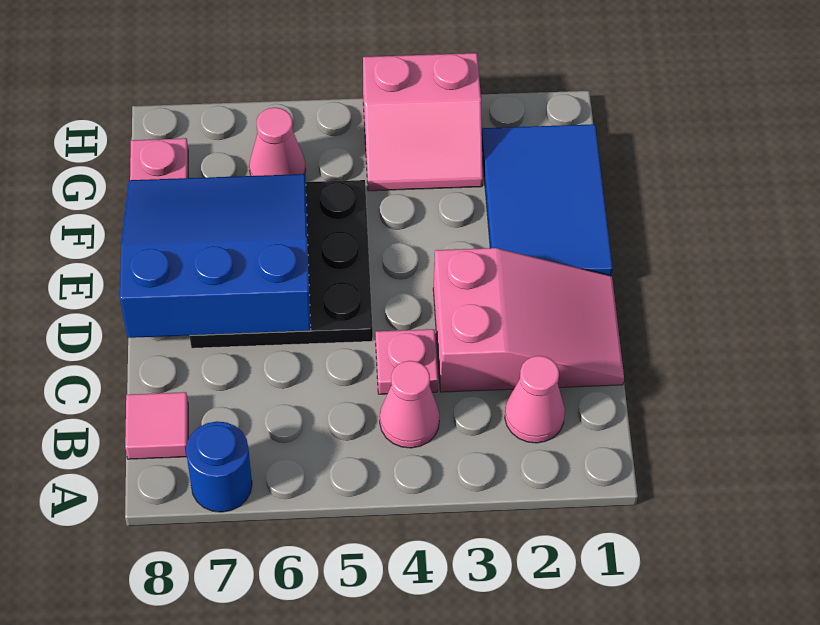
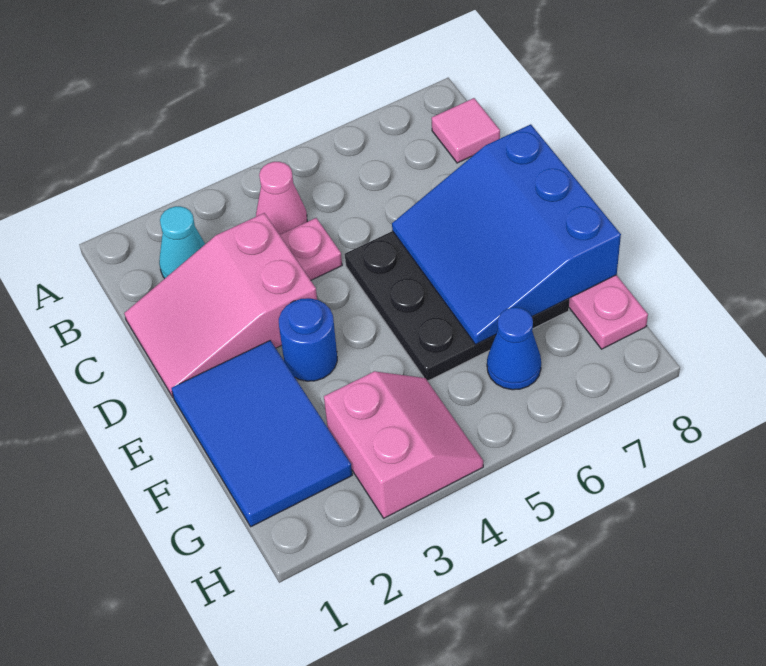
blue round brick A7 level 1 -> blue round brick E3 level 1
pink cone B2 level 1 -> cyan cone B2 level 1
blue slope D6:F8 level 2 top D -> blue slope D6:F8 level 2 top 8
pink slope G3:H4 level 1 top H -> pink slope G3:H4 level 1 top 3
pink cone G6 level 1 -> blue cone G6 level 1

